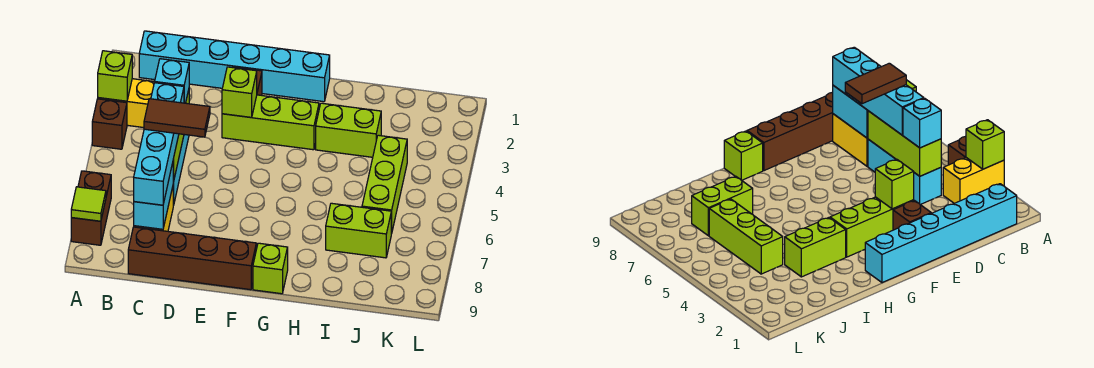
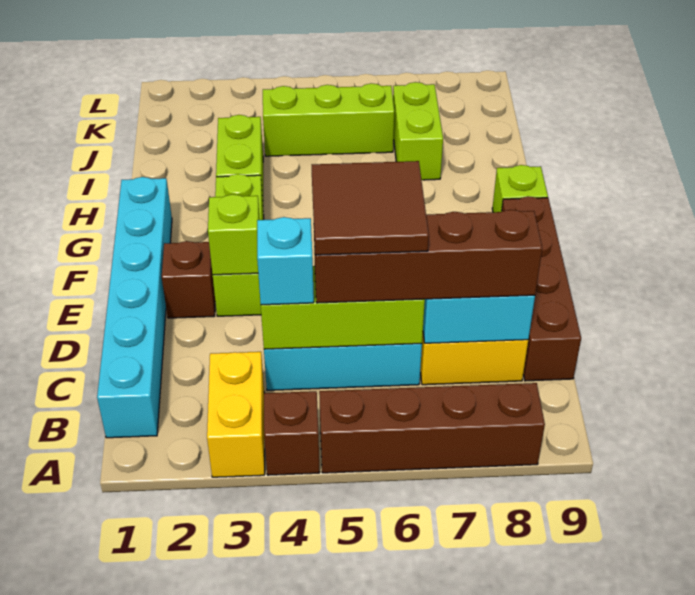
lime brick A3 level 2 -> none
brown brick A7:A8 level 1 -> brown brick A5:A8 level 1
lime tile A8 level 2 -> none
cyan brick C5:C8 level 3 -> brown brick C5:C8 level 3
brown tile C6:D6 level 4 -> brown tile C5:D6 level 4

